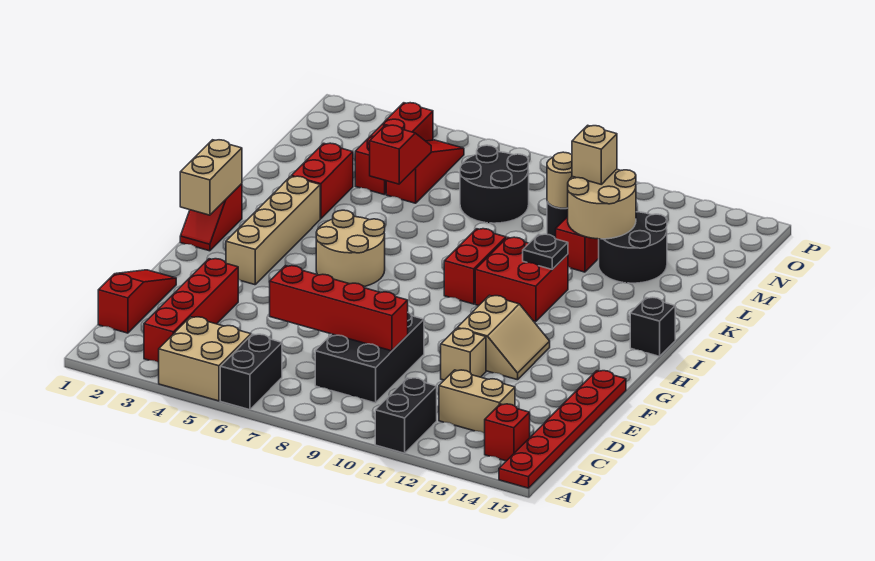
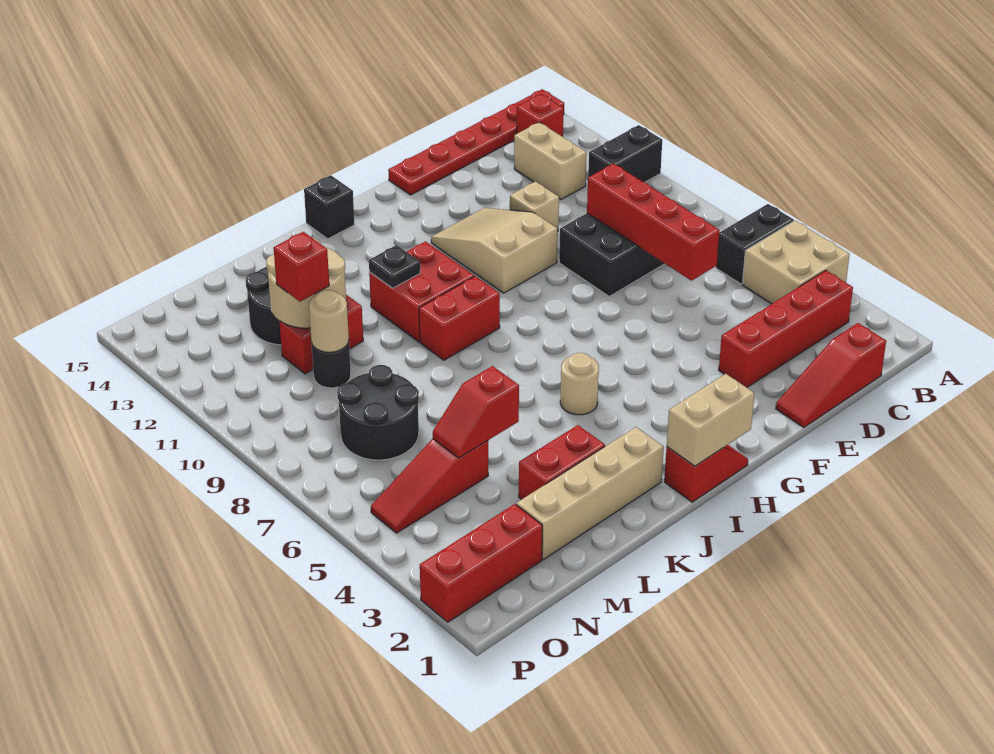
tan slope F11:G12 level 1 top 11 -> tan slope F10:G12 level 1 top 10
tan brick G3:J3 level 1 -> tan brick J2:M2 level 1
tan round brick H5:I6 level 1 -> tan round brick I5 level 1
red brick M4:O4 level 1 -> red brick N2:P2 level 1
tan brick M11 level 3 -> red brick M11 level 3

